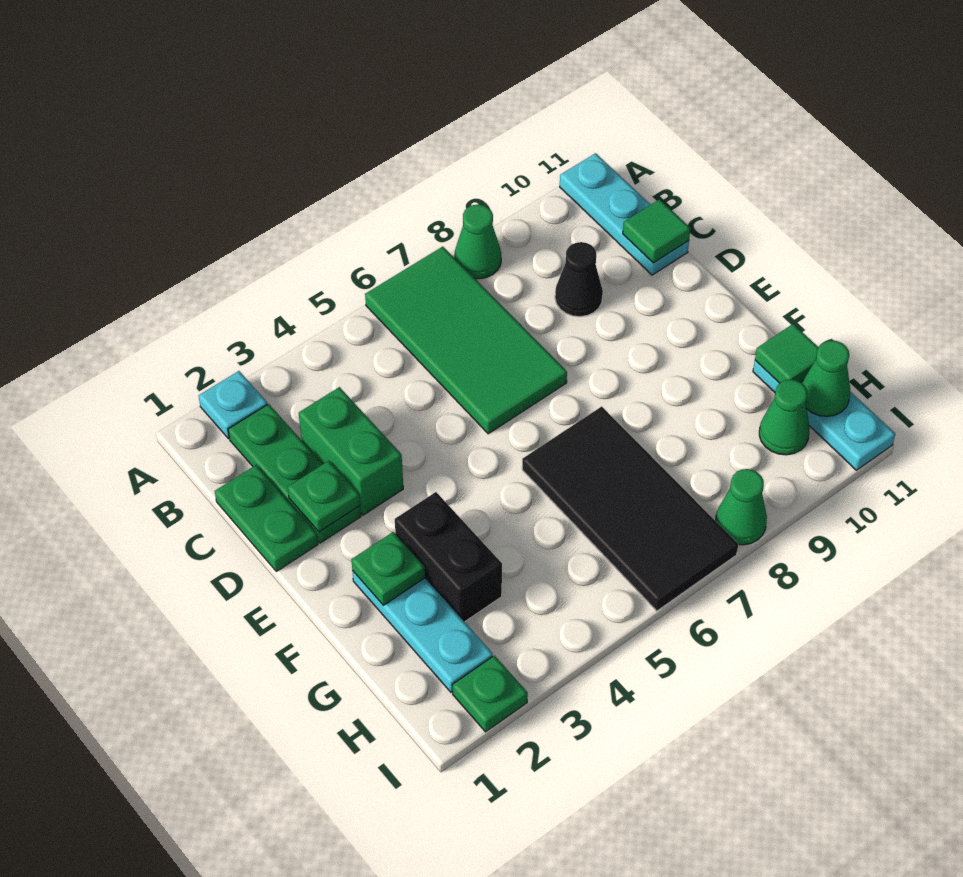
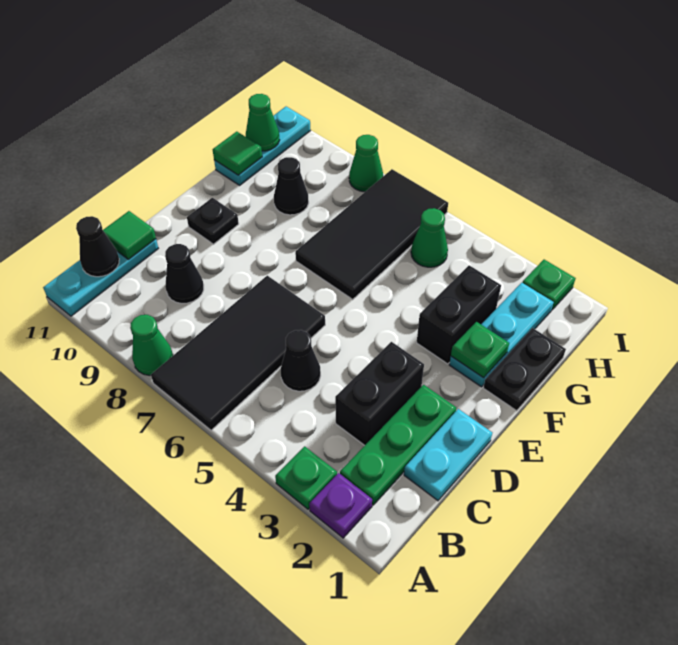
cyan plate A2 level 1 -> purple plate A2 level 1
green tile A6:D7 level 1 -> black tile A6:D7 level 1
none -> black cone B11 level 2
green plate C1:D1 level 1 -> cyan plate C1:D1 level 1
green brick C3:D3 level 1 -> black brick C3:D3 level 1
none -> black cone C5 level 1
green plate D2 level 2 -> green plate A3 level 1
none -> black plate E10 level 1
none -> black plate F1:G1 level 1
none -> black cone G9 level 1
green cone H10 level 1 -> green cone H5 level 1

